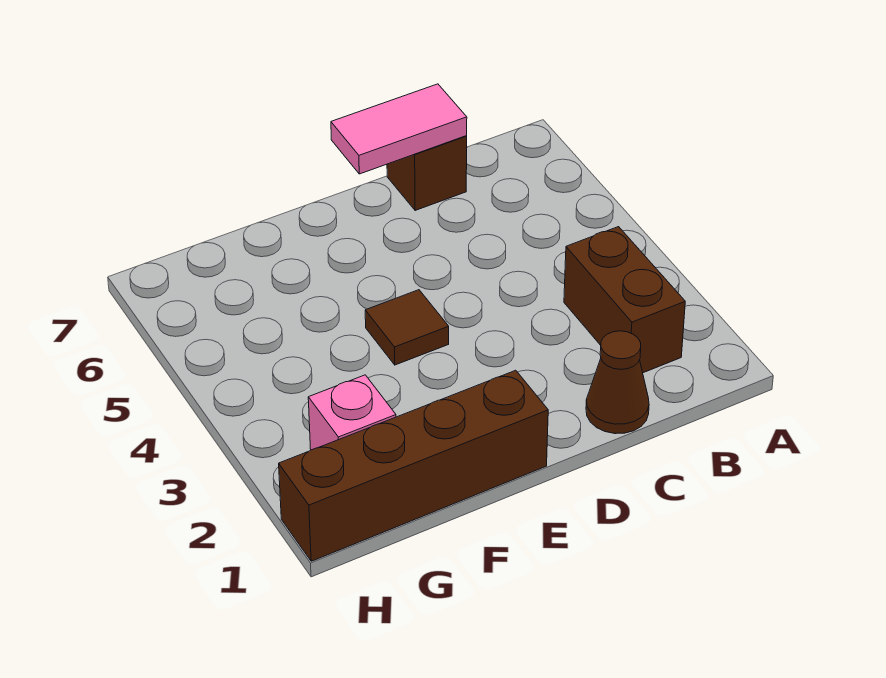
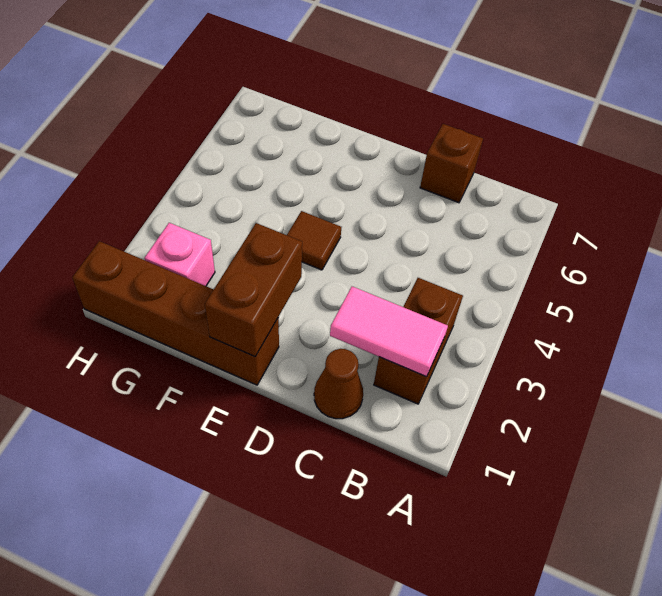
pink tile C7:D7 level 2 -> pink tile B2:C2 level 2
none -> brown brick E1:E2 level 2

